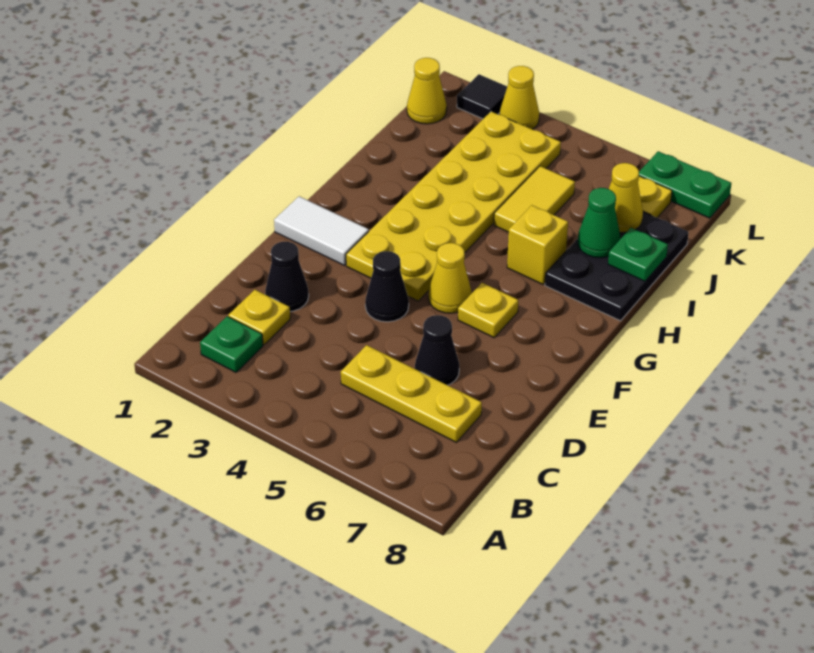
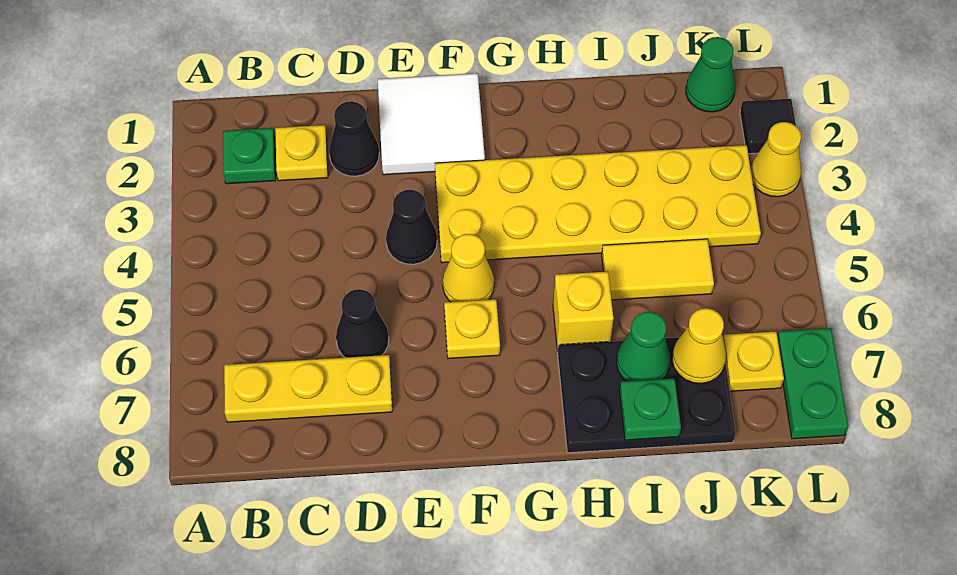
yellow plate C5:C7 level 1 -> yellow plate B7:D7 level 1
white tile F1:F2 level 1 -> white tile E1:F2 level 1
yellow cone K1 level 1 -> green cone K1 level 1

